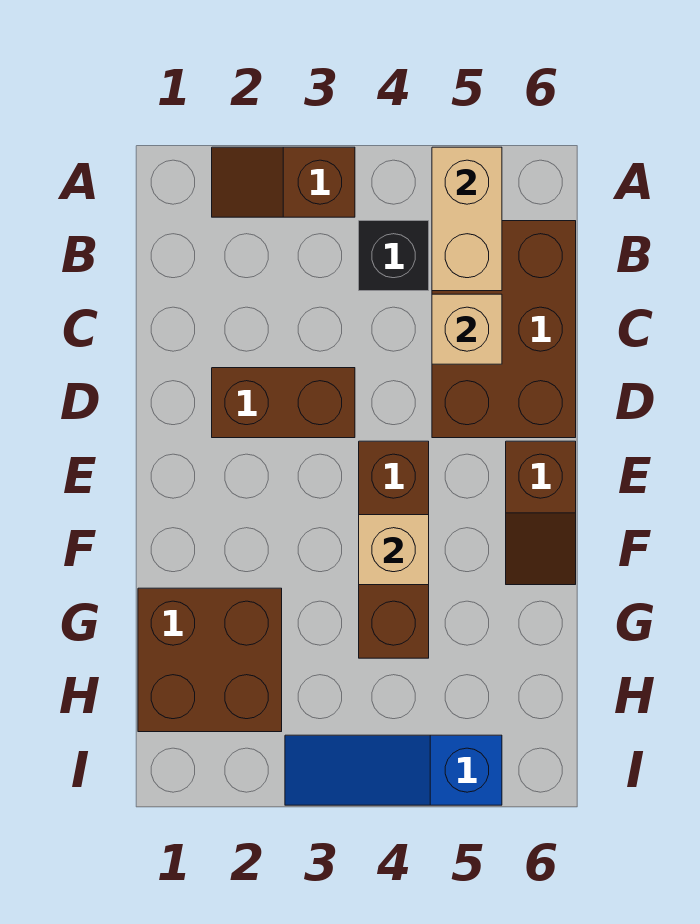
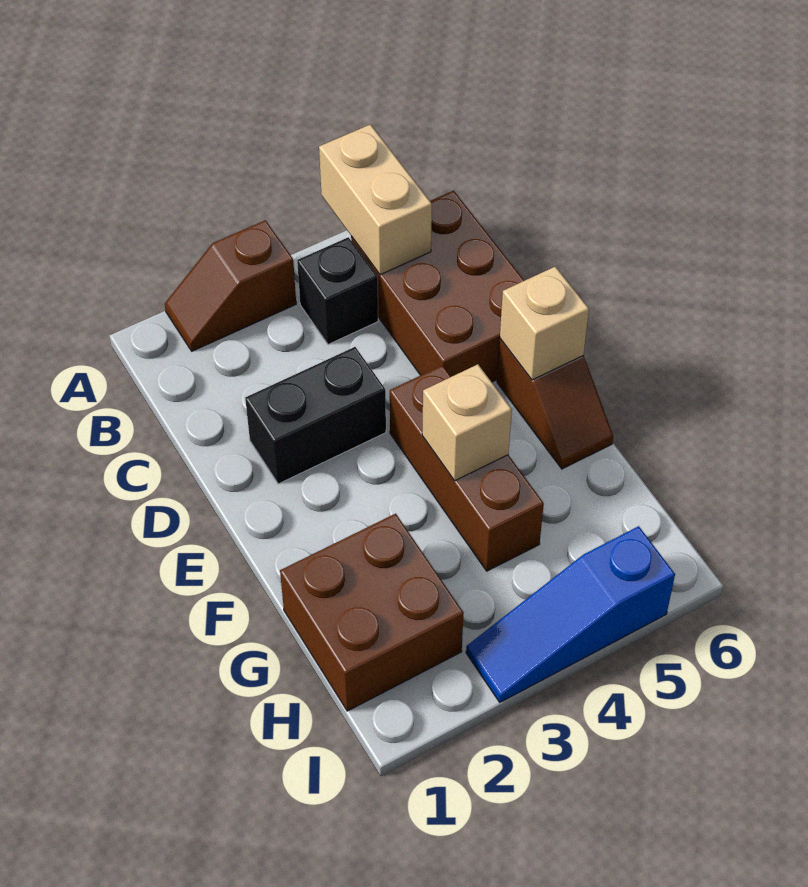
tan brick C5 level 2 -> tan brick E6 level 2
brown brick D2:D3 level 1 -> black brick D2:D3 level 1

